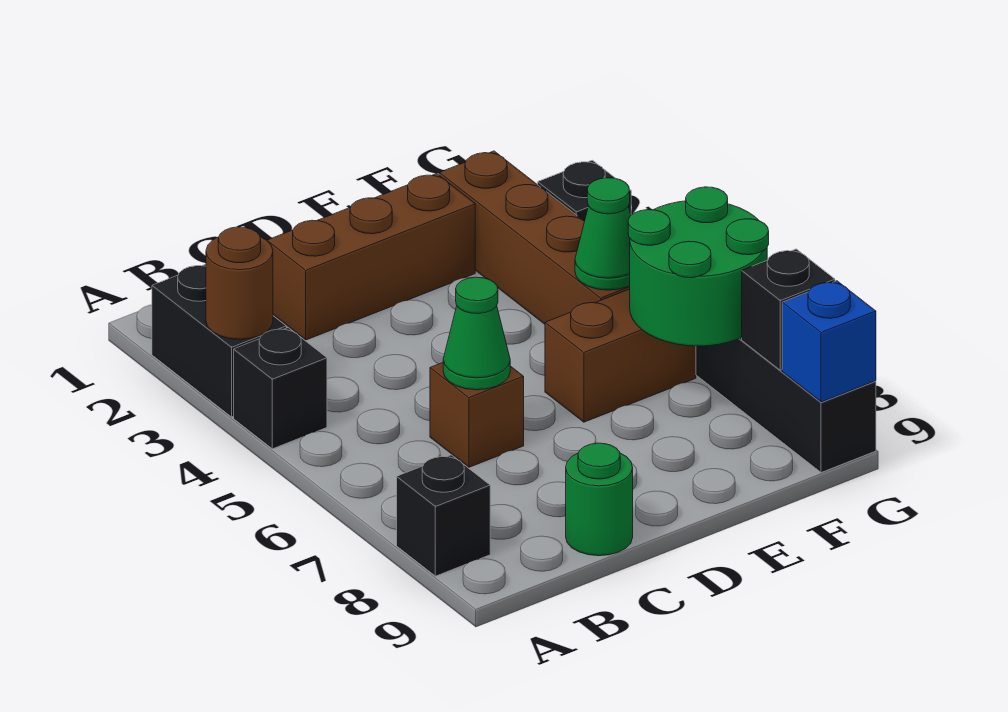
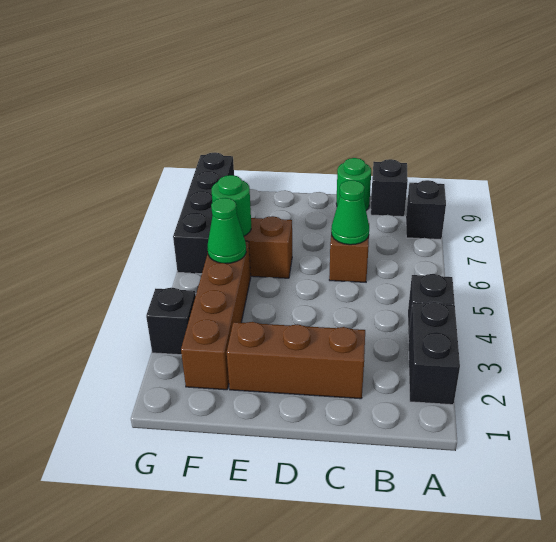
brown round brick A3 level 2 -> none
green round brick F6:G7 level 2 -> green round brick F6 level 2
black brick G8 level 2 -> black brick B9 level 1
blue brick G9 level 2 -> none

